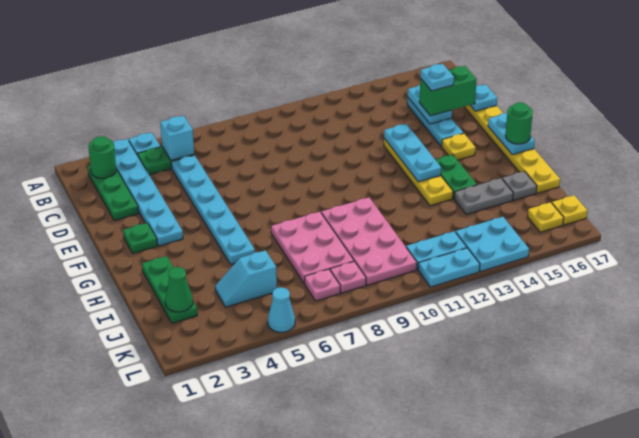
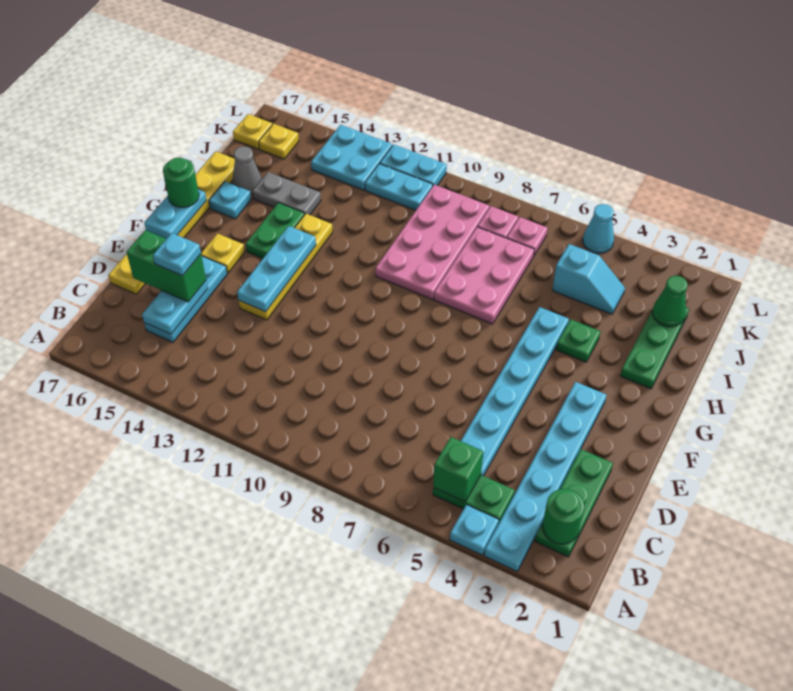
cyan brick B5 level 2 -> green brick B5 level 2
cyan plate D17 level 2 -> cyan plate H16 level 1
green plate F2 level 1 -> green plate H4 level 1
grey plate I16 level 1 -> grey cone I16 level 1

